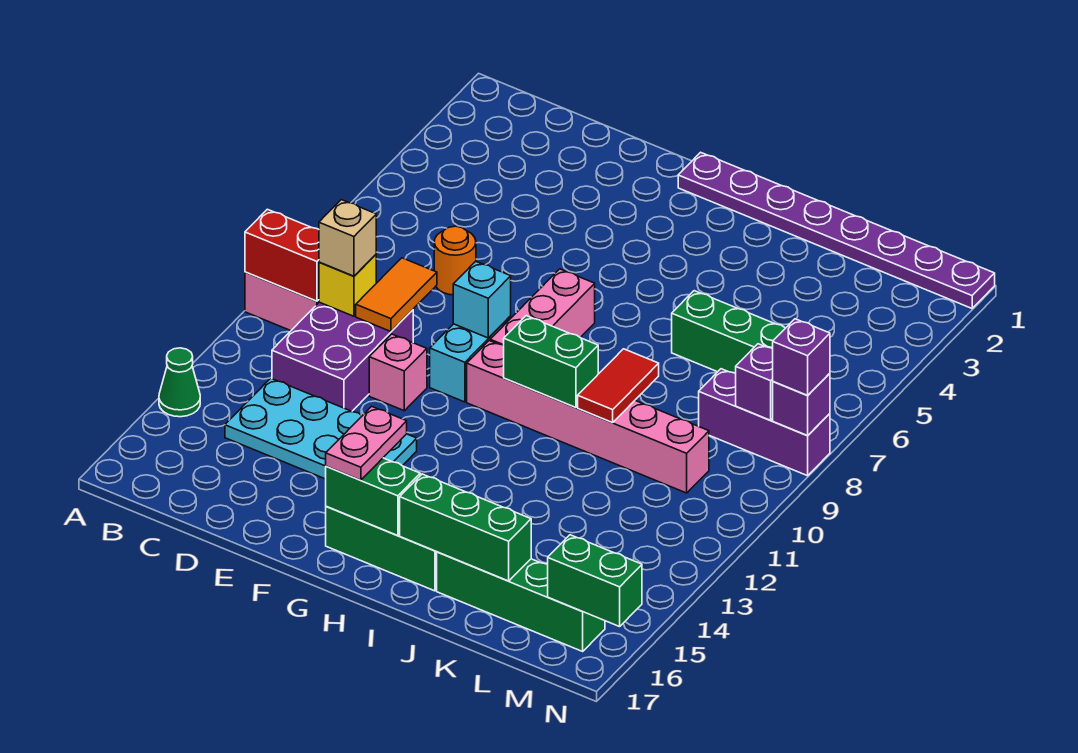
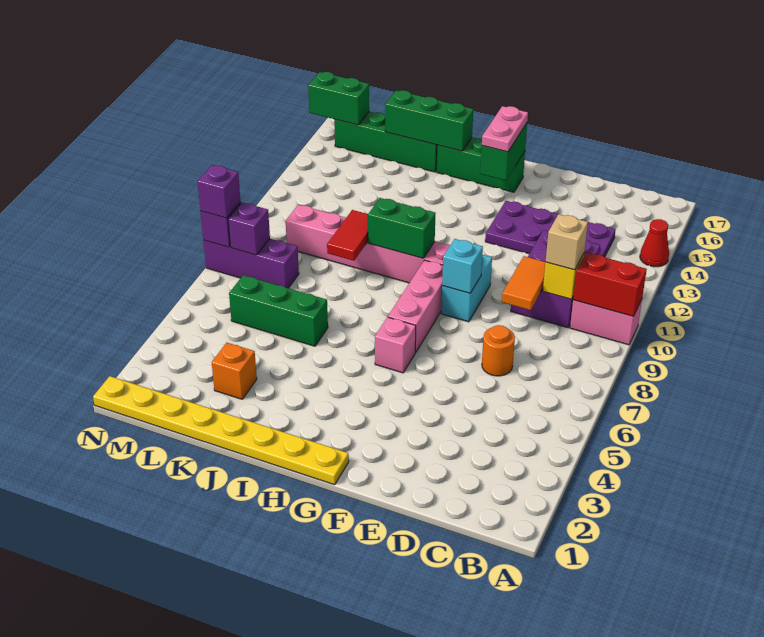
green cone A14 level 1 -> red cone A14 level 1
cyan plate C13:F14 level 1 -> purple plate C13:F14 level 1
pink brick E11 level 1 -> pink brick G6 level 1
purple plate G1:N1 level 1 -> yellow plate G1:N1 level 1
green brick G16:H16 level 2 -> green brick G15:G16 level 2
none -> orange brick K3 level 1

